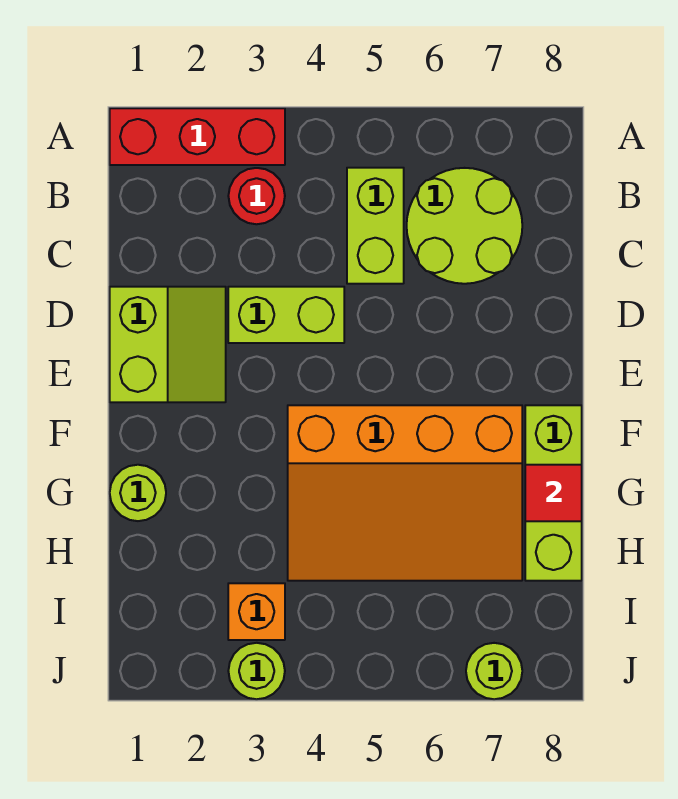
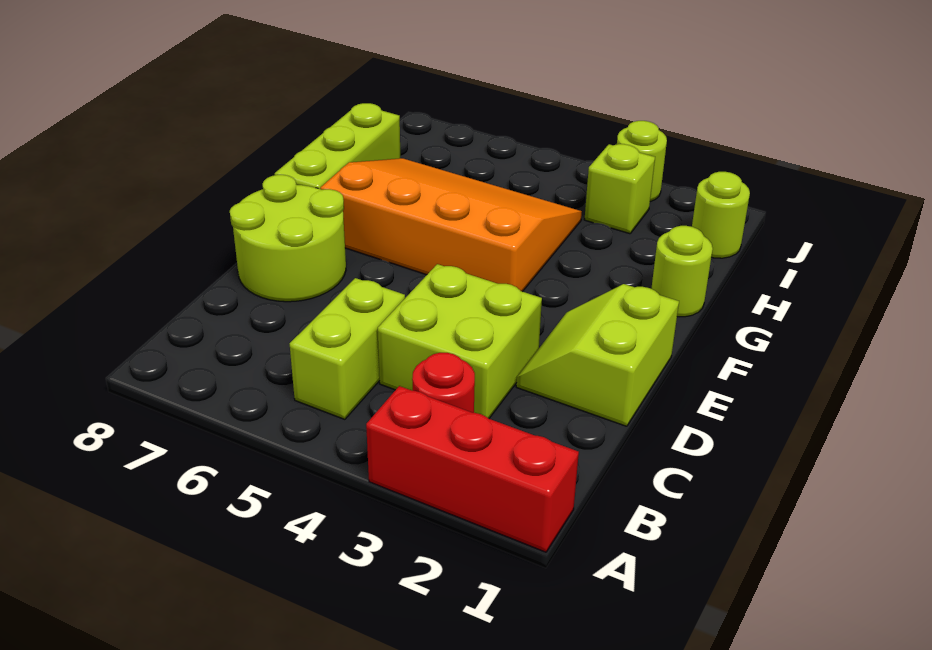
lime round brick B6:C7 level 1 -> lime round brick D7:E8 level 1
lime brick D3:D4 level 1 -> lime brick C3:D4 level 1
red tile G8 level 2 -> none
orange brick I3 level 1 -> lime brick I3 level 1
lime round brick J7 level 1 -> lime round brick I1 level 1

